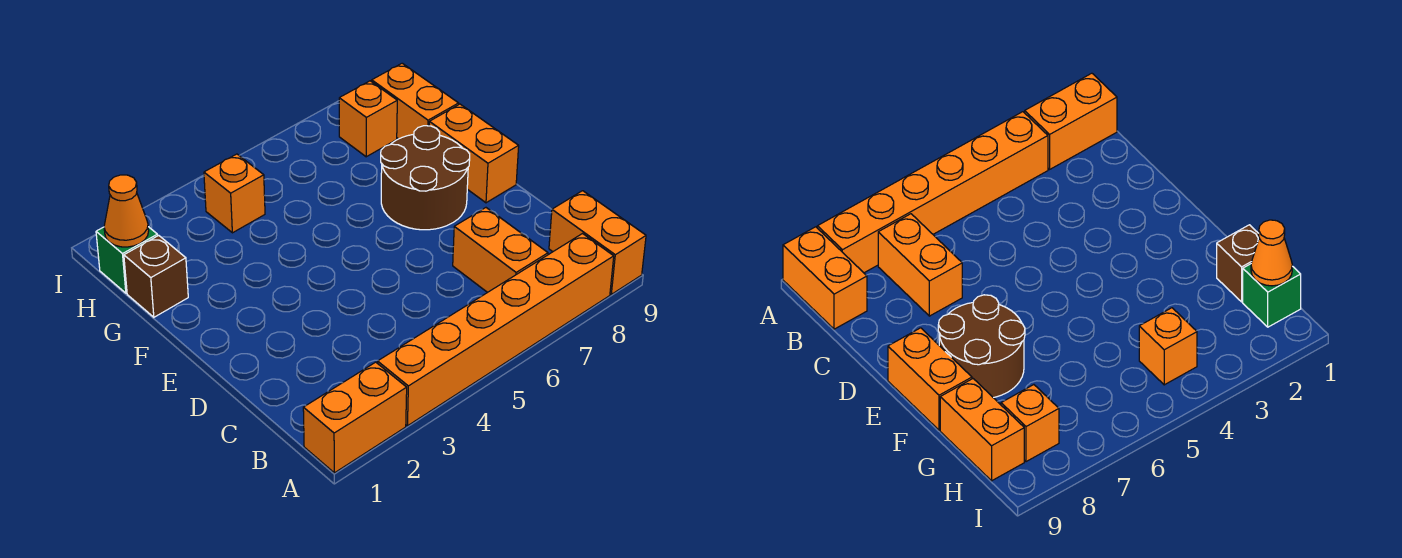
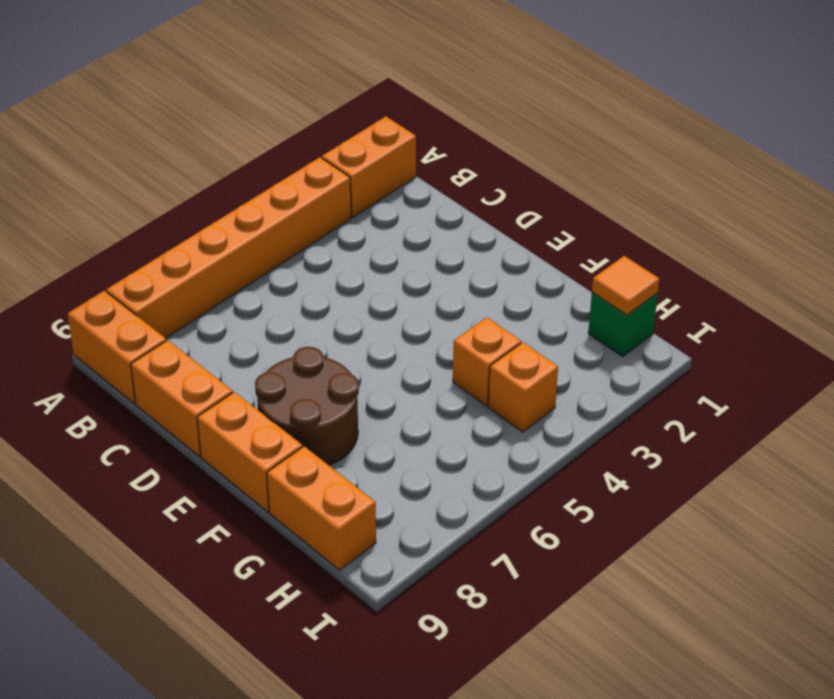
orange brick B7:C7 level 1 -> orange brick C9:D9 level 1
brown brick G1 level 1 -> none
orange cone H1 level 2 -> orange tile H1 level 2
orange brick H8 level 1 -> orange brick G4 level 1

